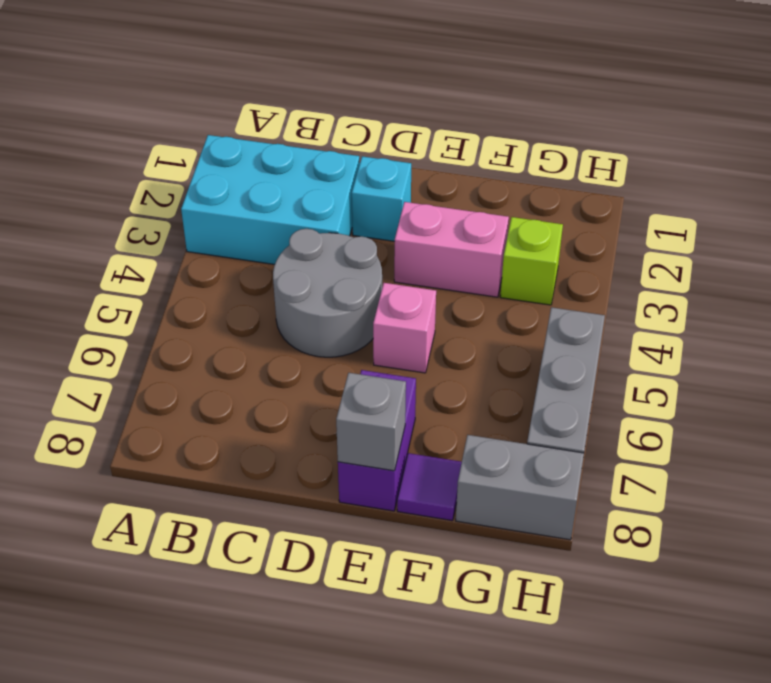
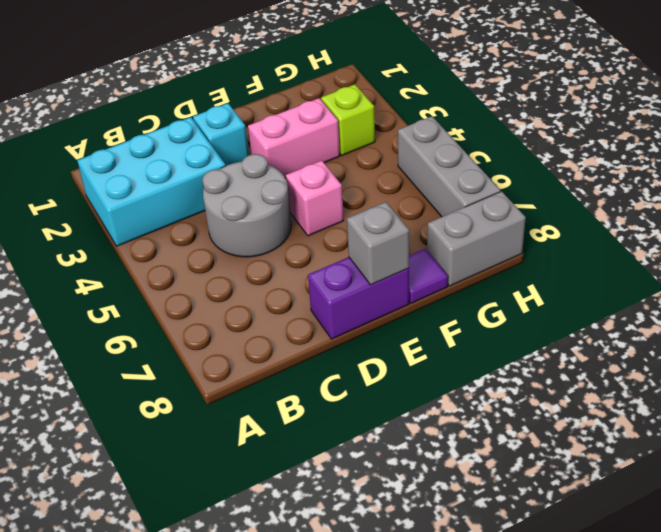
purple brick E7:E8 level 1 -> purple brick D8:E8 level 1

